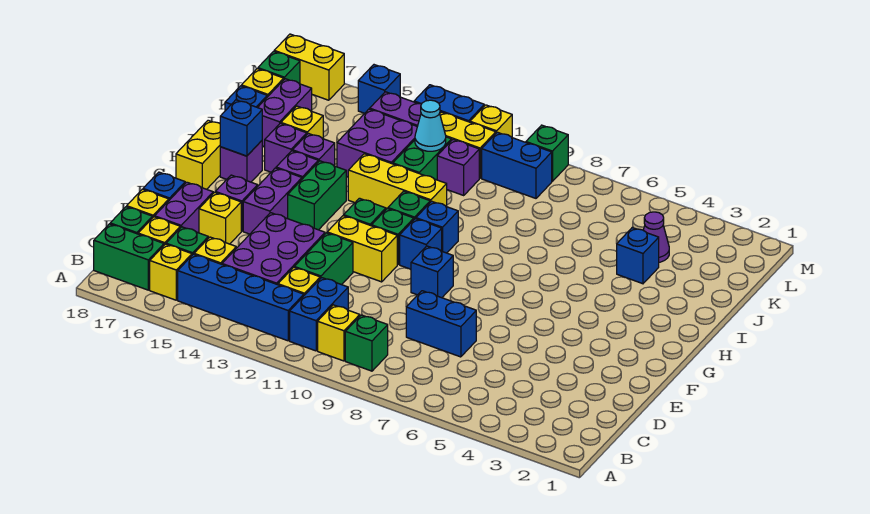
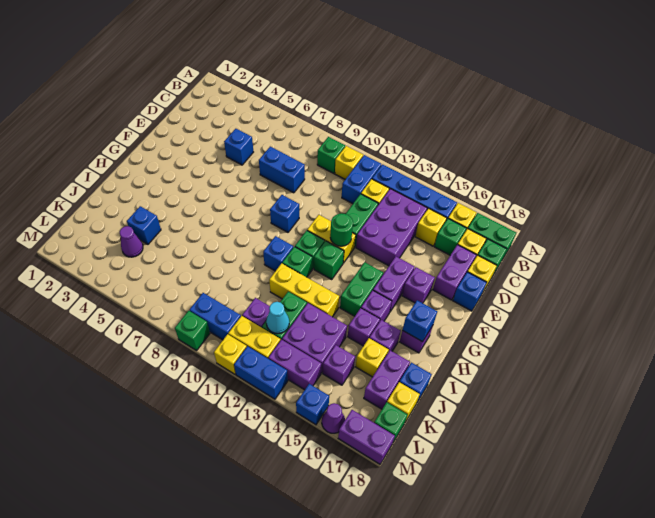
yellow brick E16 level 1 -> none
none -> green round brick F12 level 2
blue brick G10 level 1 -> blue brick D5 level 1
yellow brick G18:H18 level 1 -> none
none -> purple brick K15 level 1
none -> purple cone M16 level 1
yellow brick M17:M18 level 1 -> purple brick M17:M18 level 1

